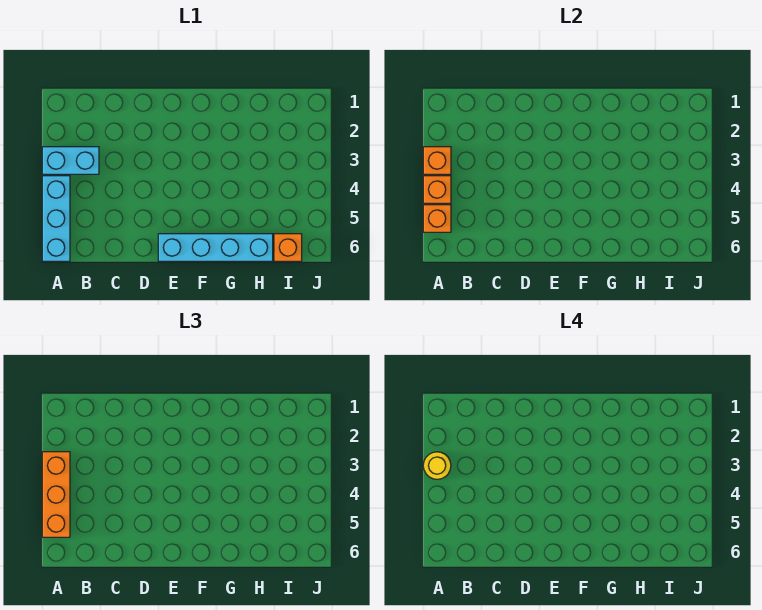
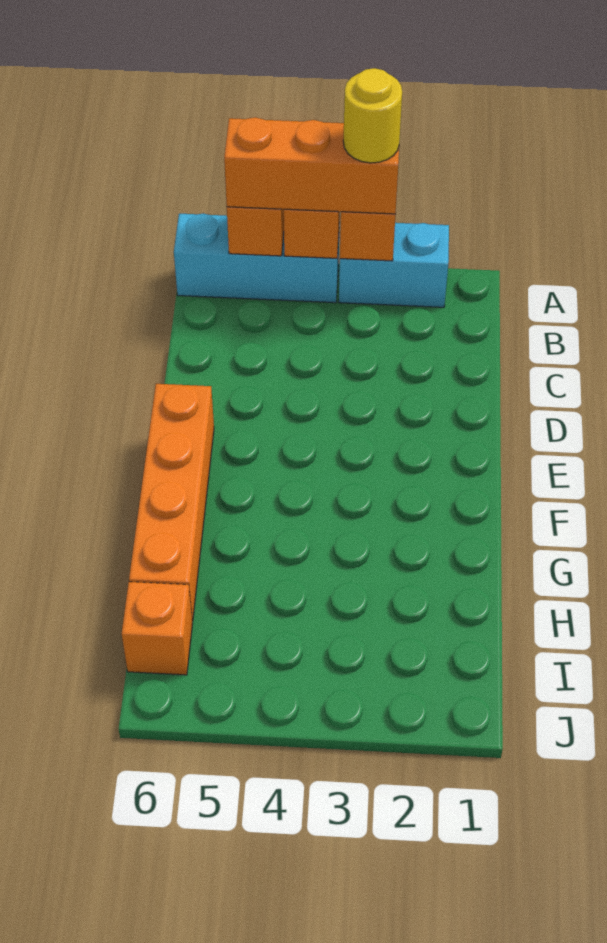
cyan brick A3:B3 level 1 -> cyan brick A2:A3 level 1
cyan brick E6:H6 level 1 -> orange brick E6:H6 level 1

